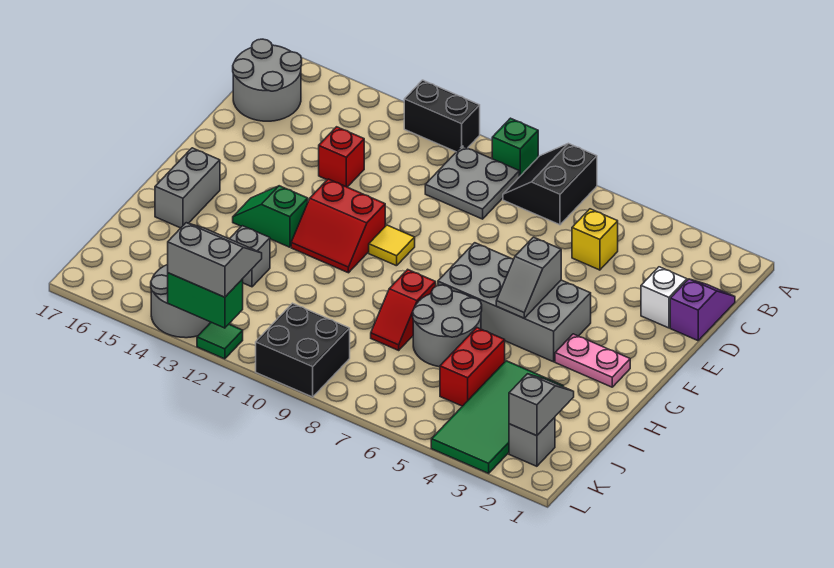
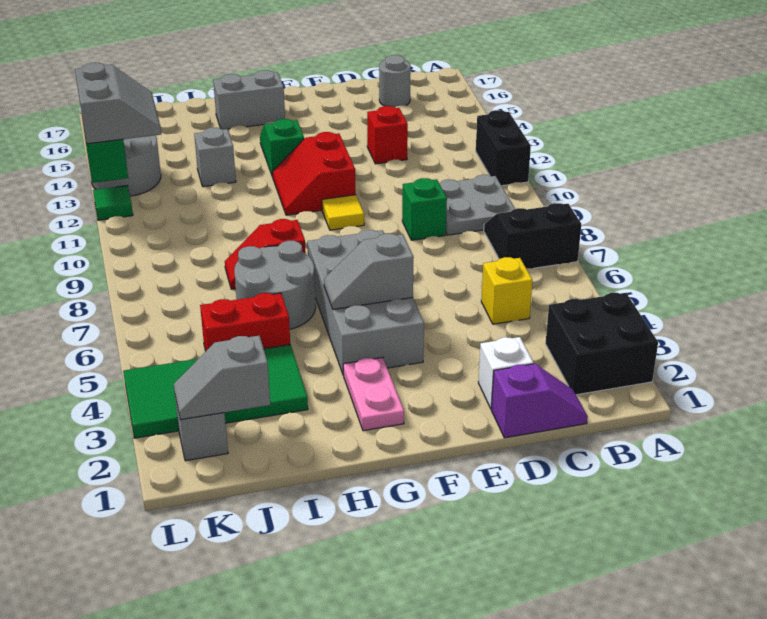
green brick A9 level 1 -> green brick D9 level 1
grey round brick B16:C17 level 1 -> grey round brick C16 level 1
grey slope J2:K2 level 2 top K -> grey slope J2:K2 level 2 top J
black brick K9:L10 level 1 -> black brick A2:B3 level 1

